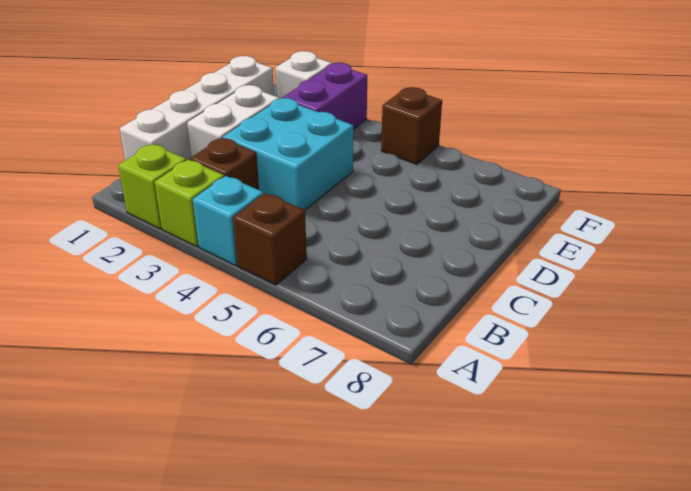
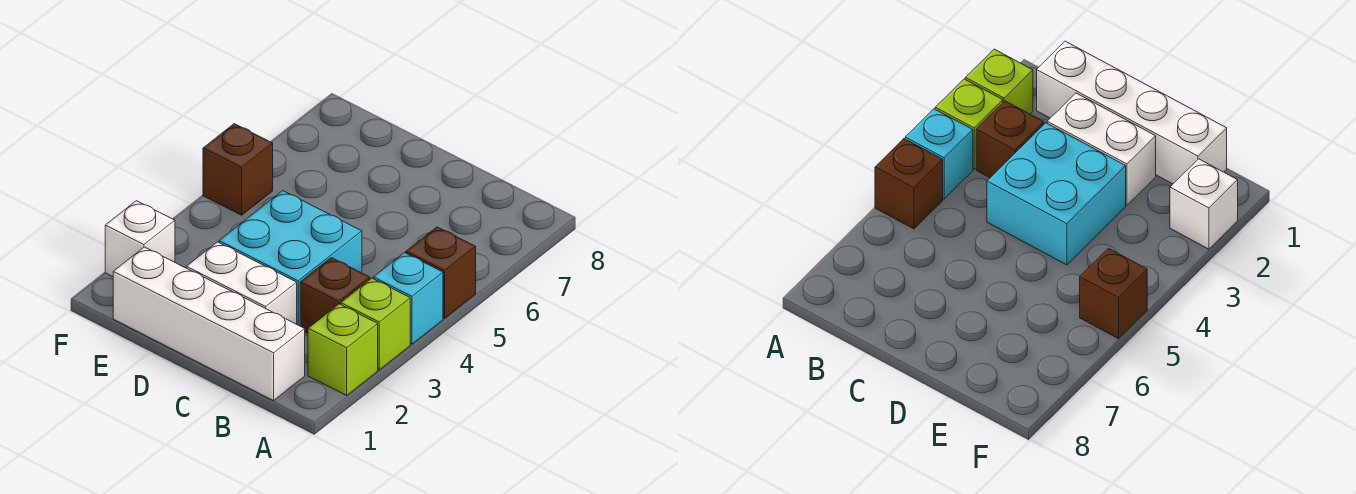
purple brick E3:F3 level 1 -> none

